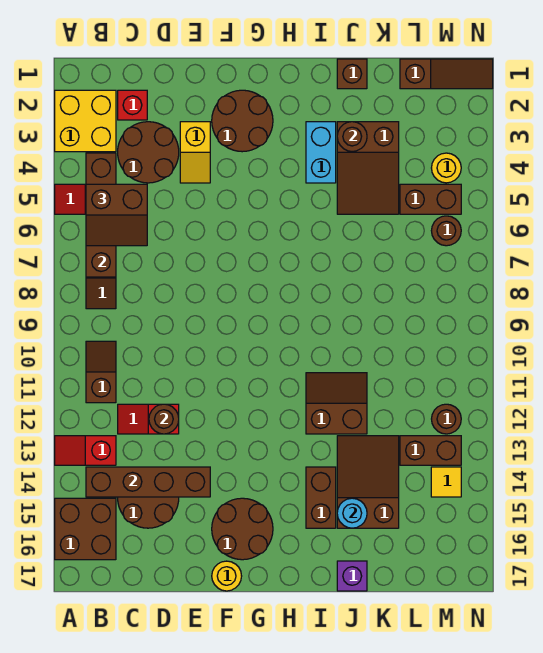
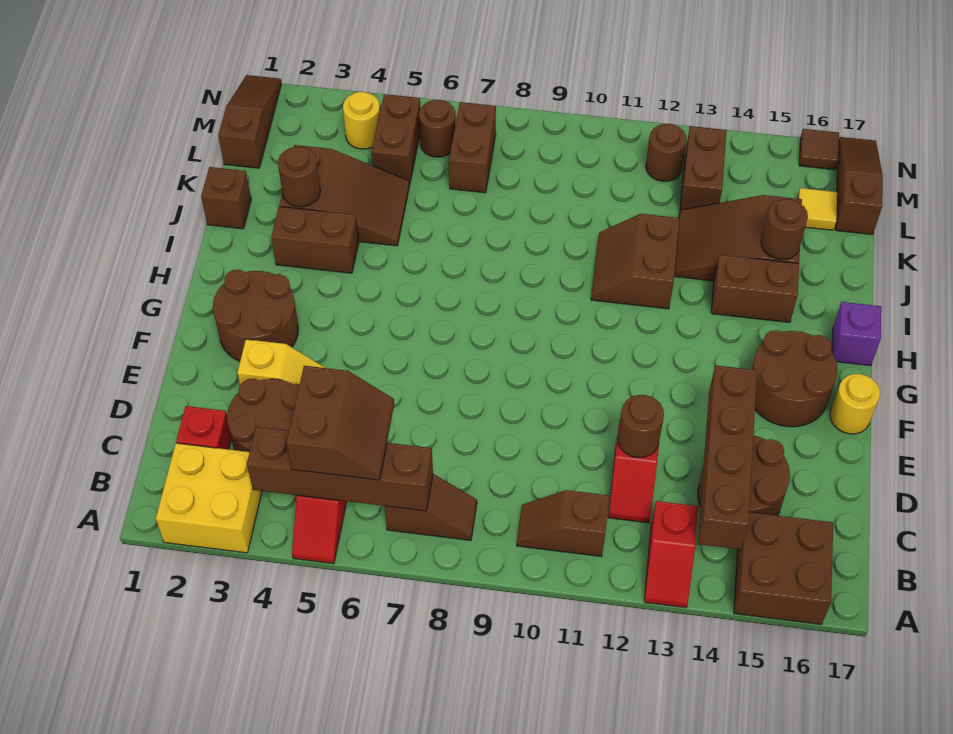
cyan brick I3:I4 level 1 -> brown brick I3:I4 level 1
cyan round brick J15 level 2 -> brown round brick J15 level 2
purple brick J17 level 1 -> purple brick H17 level 1
none -> brown brick L7:M7 level 1
none -> brown slope L17:N17 level 1 top L
yellow tile M14 level 1 -> yellow tile L16 level 1
none -> brown tile N16 level 1

